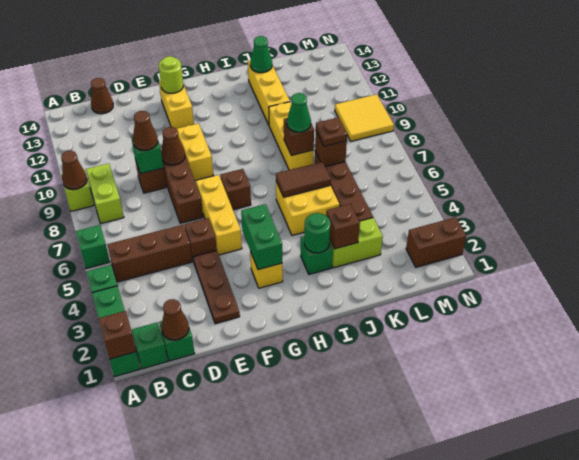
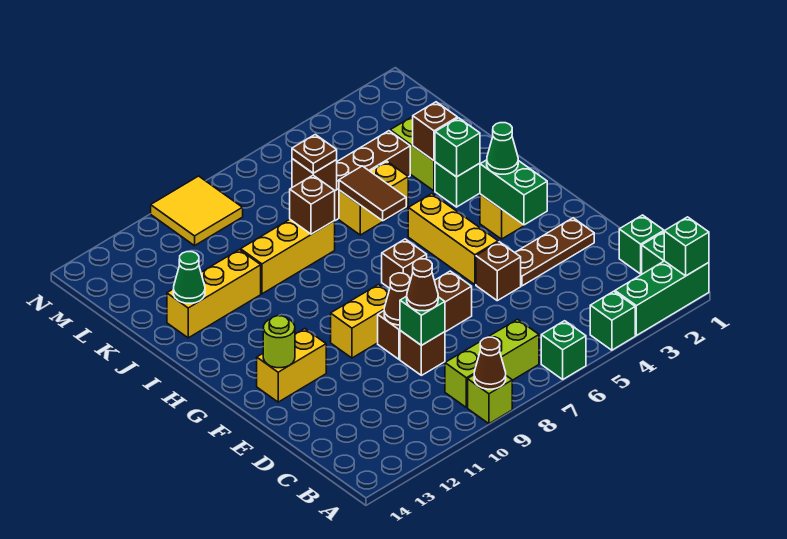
brown brick A1 level 2 -> green brick A1 level 2
brown brick B5:D5 level 1 -> none
lime brick B8:B9 level 1 -> lime brick B7:B9 level 1
brown cone C1 level 2 -> none
brown cone C14 level 1 -> none
yellow brick F5:F7 level 1 -> yellow brick F5:H5 level 1
green brick G3:G4 level 2 -> green brick F3:G3 level 2
green round brick I3 level 2 -> green brick I3 level 2
yellow brick I5:J6 level 1 -> yellow brick J5:J6 level 1
green cone J8 level 3 -> green cone G3 level 3
brown brick M2:N2 level 1 -> none

